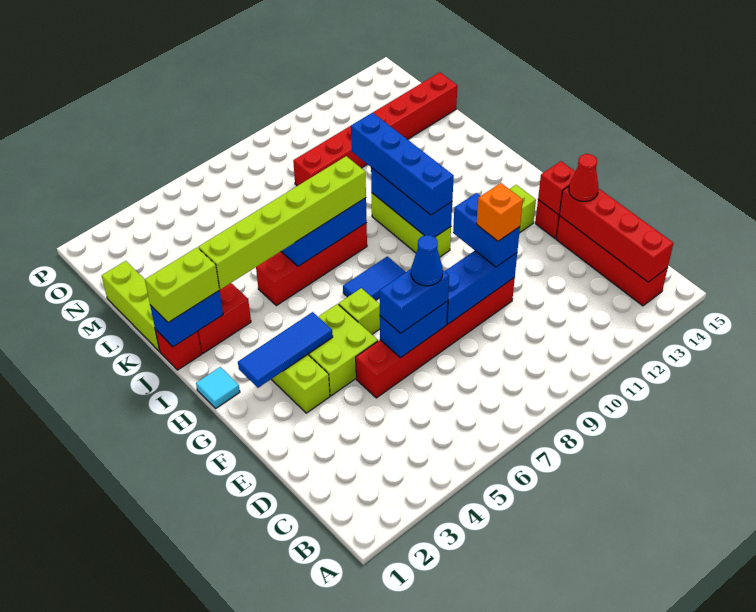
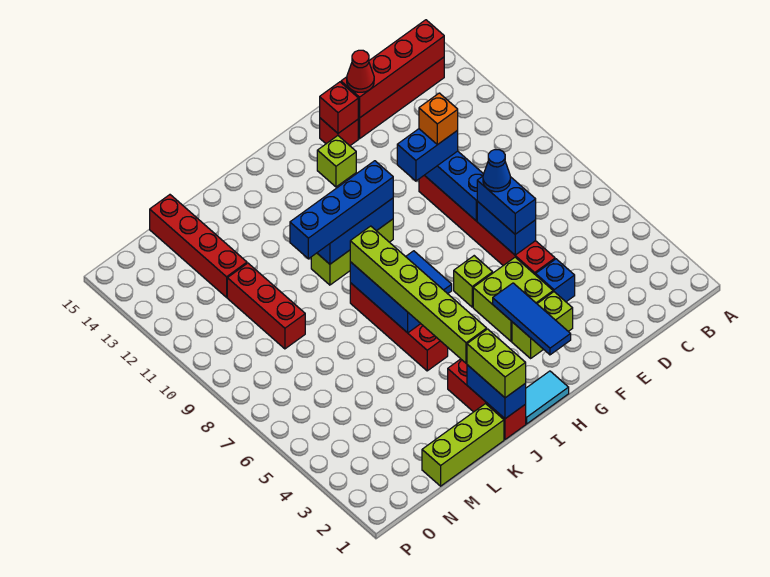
none -> blue brick E4 level 1
cyan tile H1 level 1 -> cyan tile H1:I1 level 1

